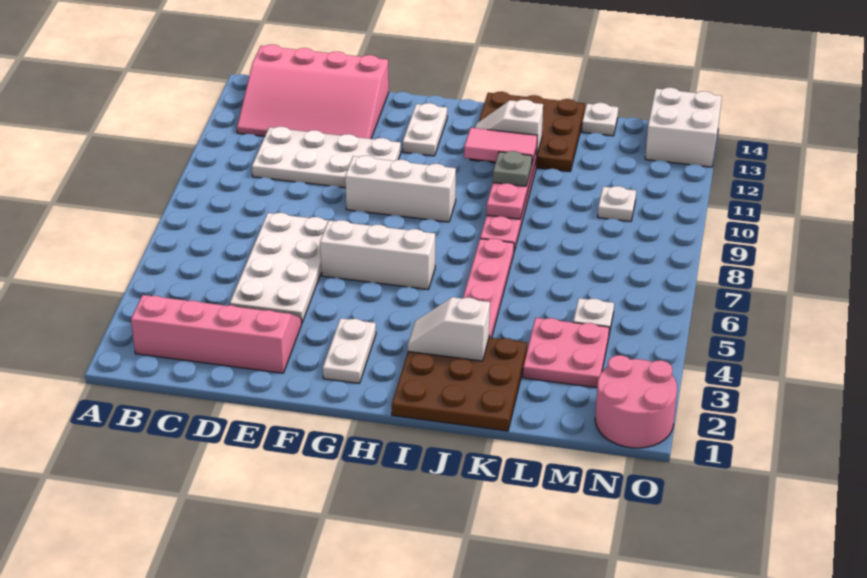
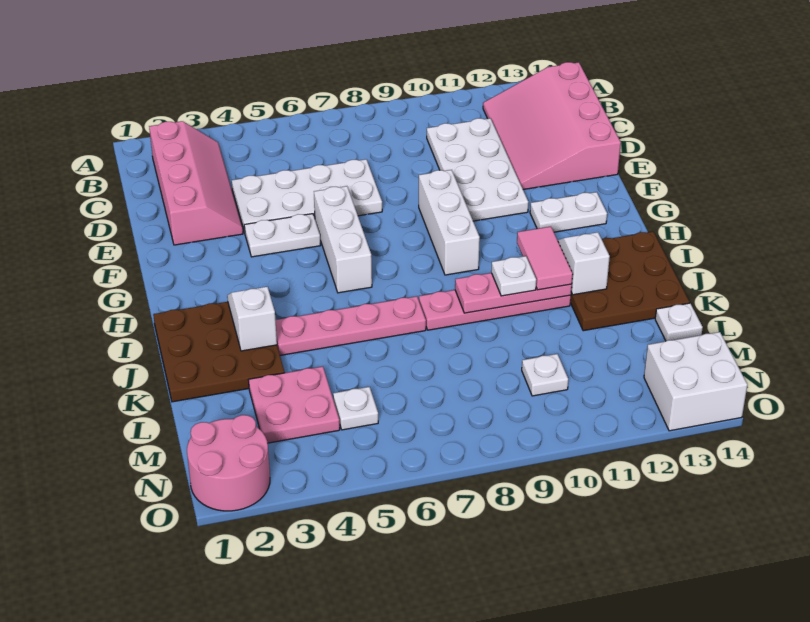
white plate G2:G3 level 1 -> white plate F4:F5 level 1
grey plate J10 level 3 -> white plate J10 level 3

